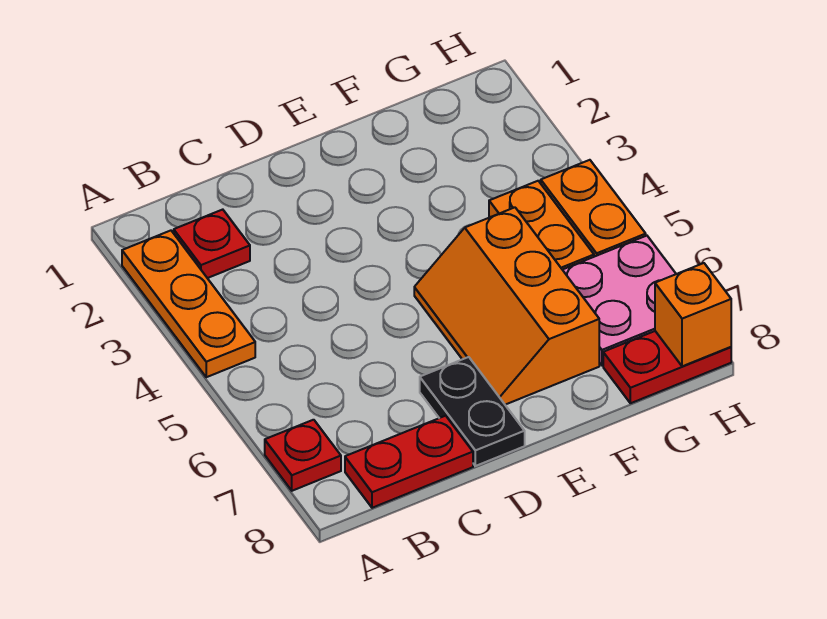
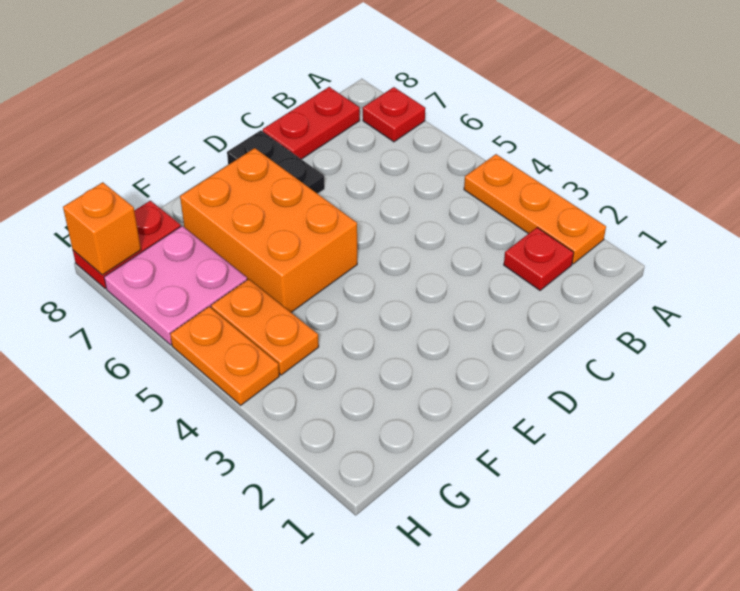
orange slope E5:F7 level 1 top F -> orange brick E5:F7 level 1

